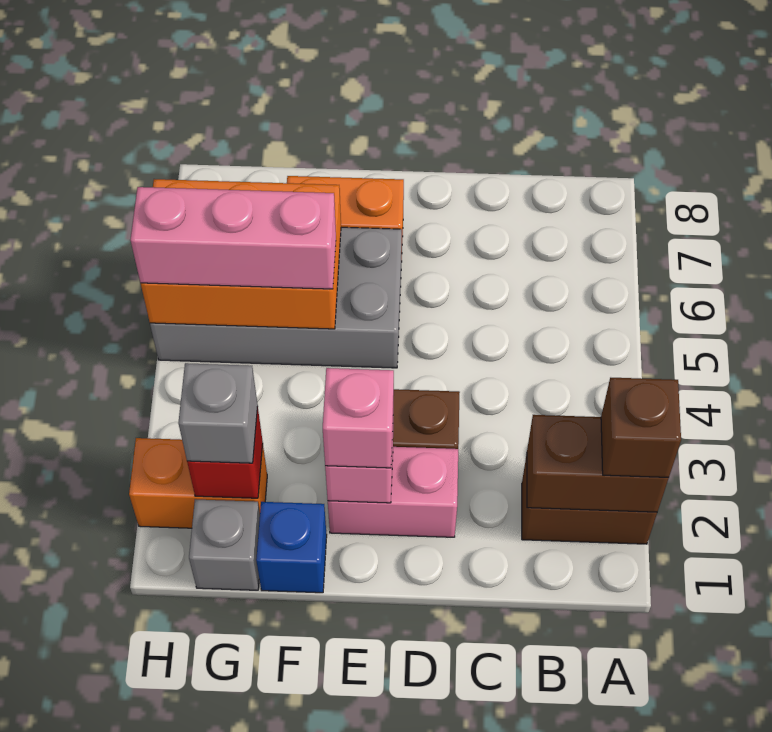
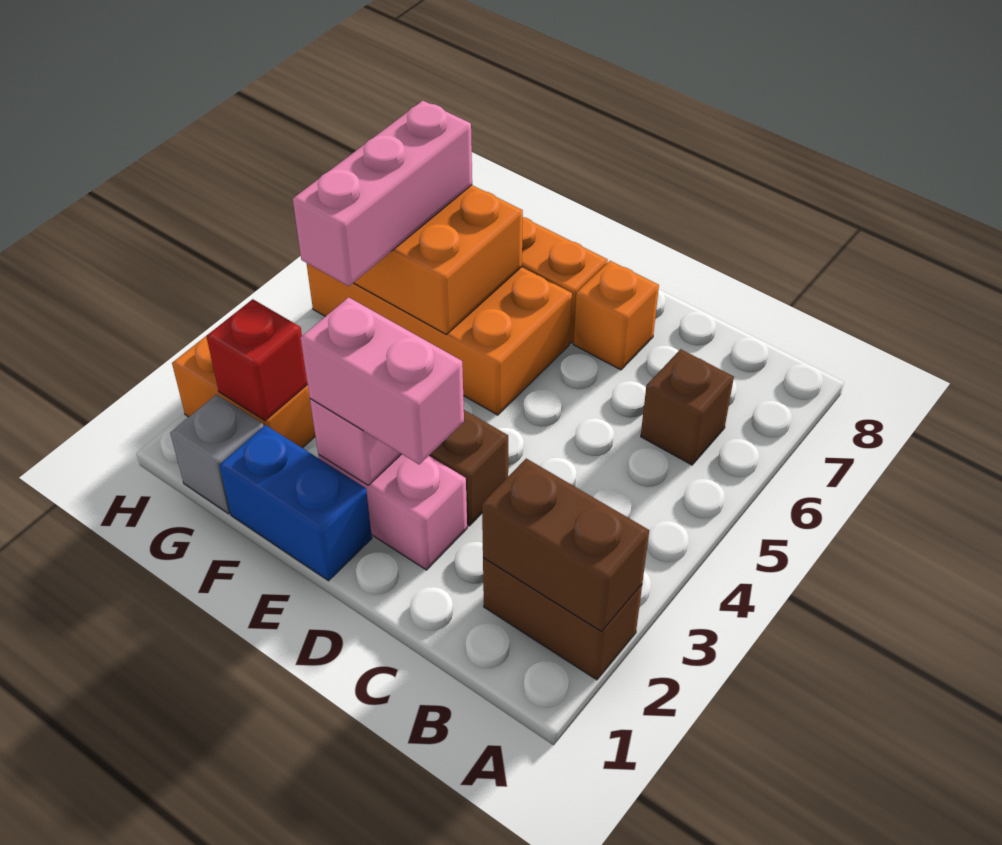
brown brick A2 level 3 -> brown brick B6 level 1
none -> orange brick D7 level 1
pink brick E2 level 3 -> pink brick D2:E2 level 3
grey brick E5:H6 level 1 -> orange brick E5:H6 level 1
blue brick F1 level 1 -> blue brick E1:F1 level 1
pink brick F5:H5 level 3 -> pink brick G4:G6 level 3
grey brick G2 level 3 -> none

